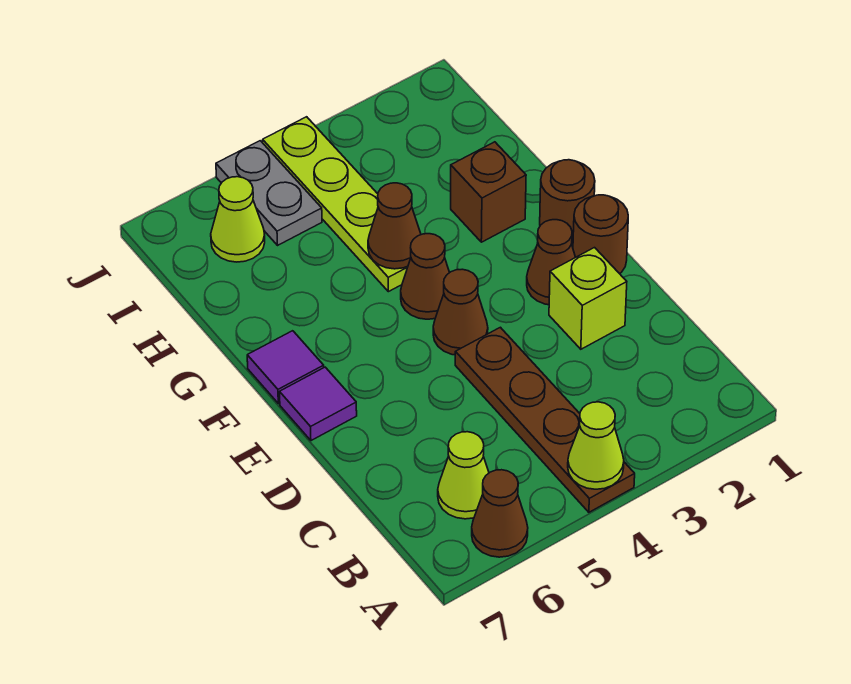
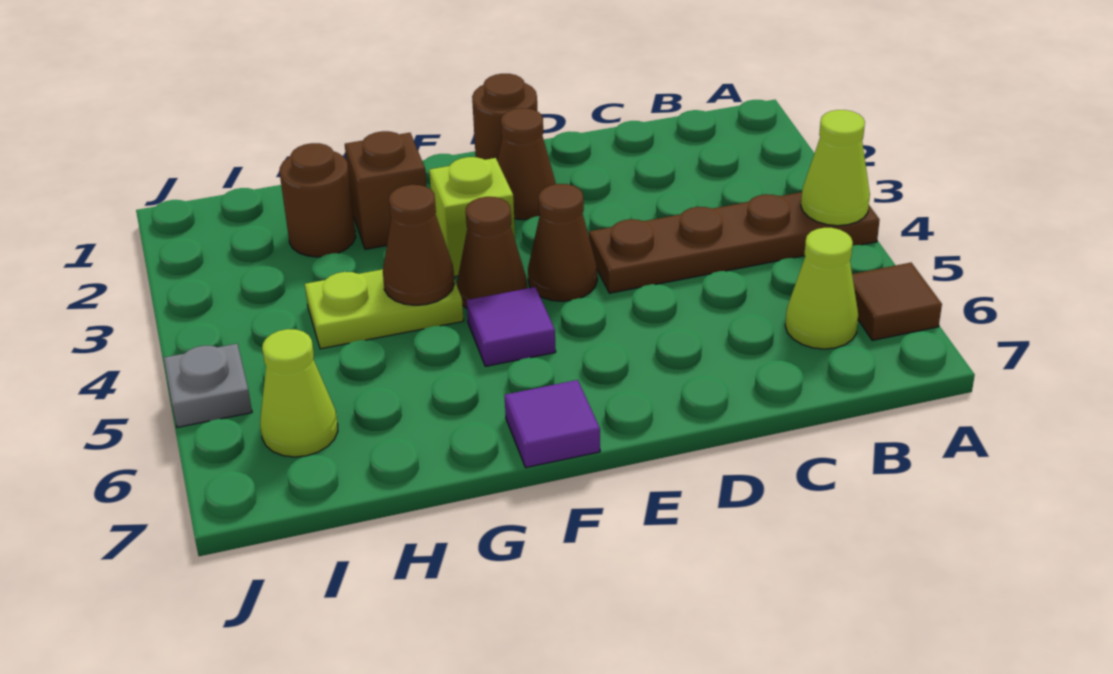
brown cone A6 level 1 -> brown tile A6 level 1
lime brick D2 level 1 -> lime brick F3 level 1
purple tile E7 level 1 -> purple tile F5 level 1
brown round brick F1 level 1 -> brown round brick H2 level 1
lime plate G4:J4 level 1 -> lime plate G4:H4 level 1
grey plate I5:J5 level 1 -> grey plate J5 level 1

